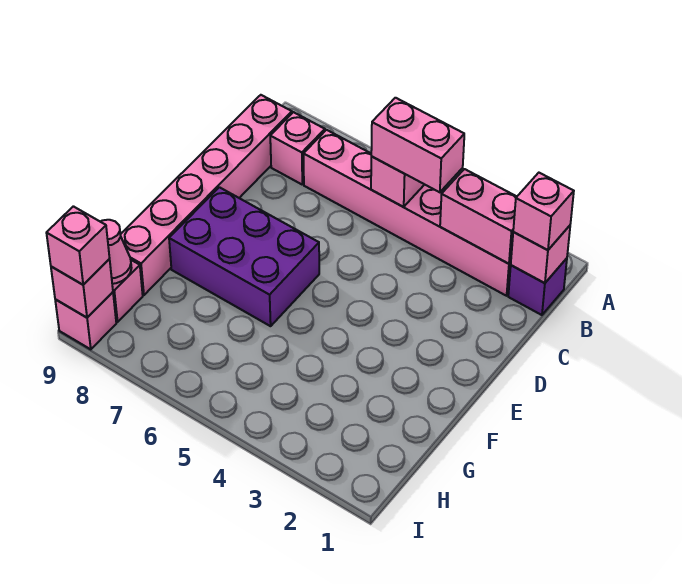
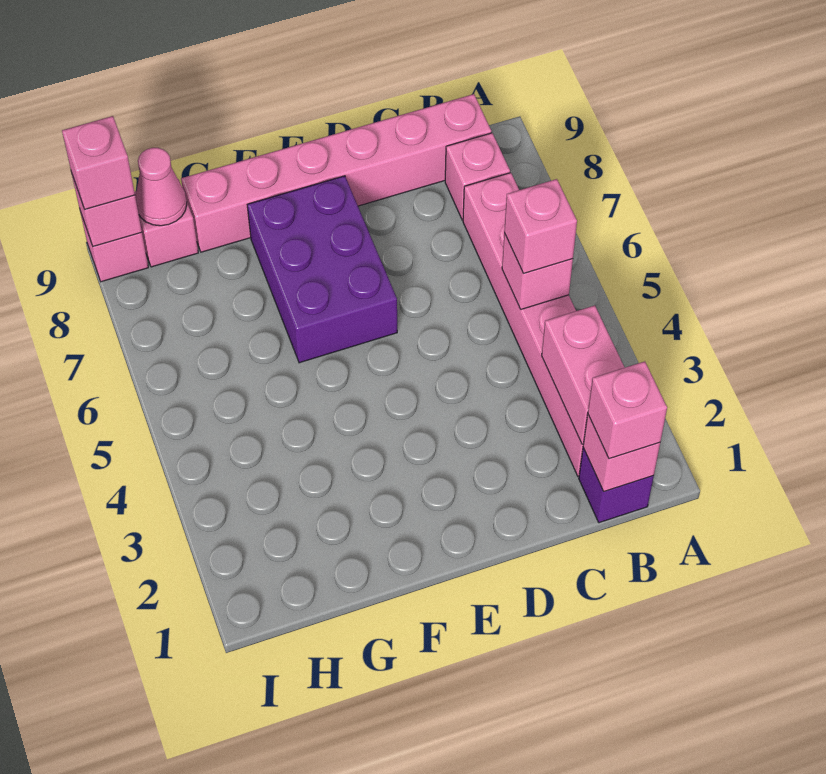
pink brick B4:B5 level 3 -> pink brick B5 level 3

